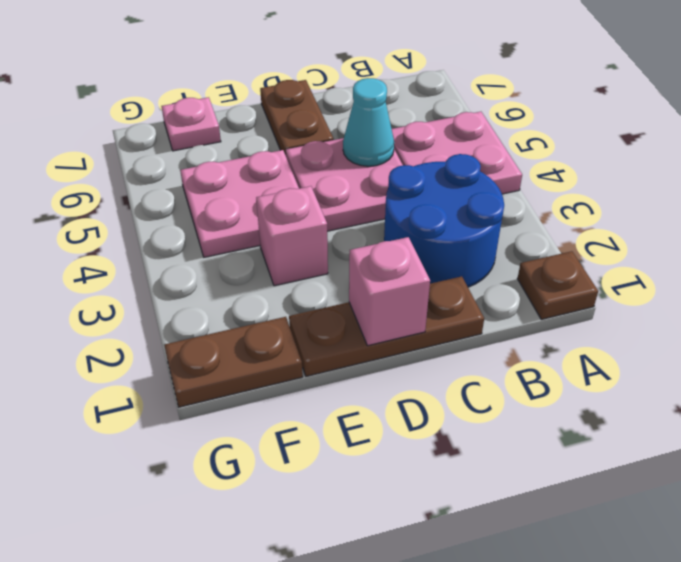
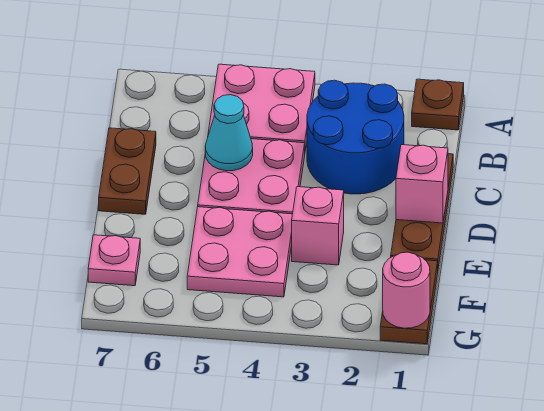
brown plate D6:D7 level 1 -> brown plate C7:D7 level 1
none -> pink round brick G1 level 2

